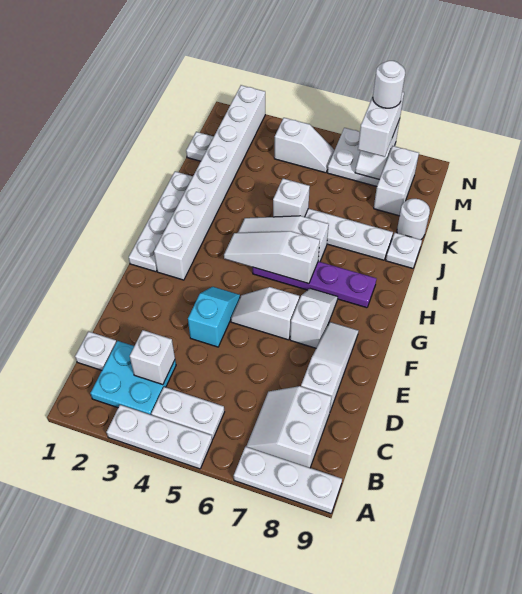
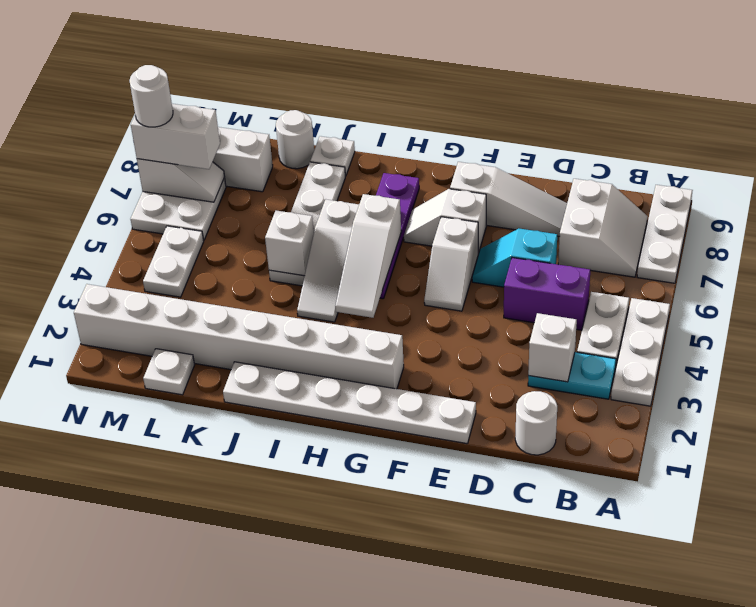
cyan plate B2:C3 level 1 -> cyan plate B3:C3 level 1
white slope B7:C8 level 1 top 8 -> white slope B7:C8 level 1 top C
white plate C1 level 1 -> white round brick C1 level 1
none -> purple brick C5:D5 level 1
white slope D8:F8 level 1 top D -> white slope D8:F8 level 1 top F
cyan slope E4:F4 level 1 top E -> cyan slope D6:E6 level 1 top D
white plate G1:J1 level 1 -> white plate E1:J1 level 1
white slope M4:M5 level 1 top 4 -> white plate M4:M5 level 1

